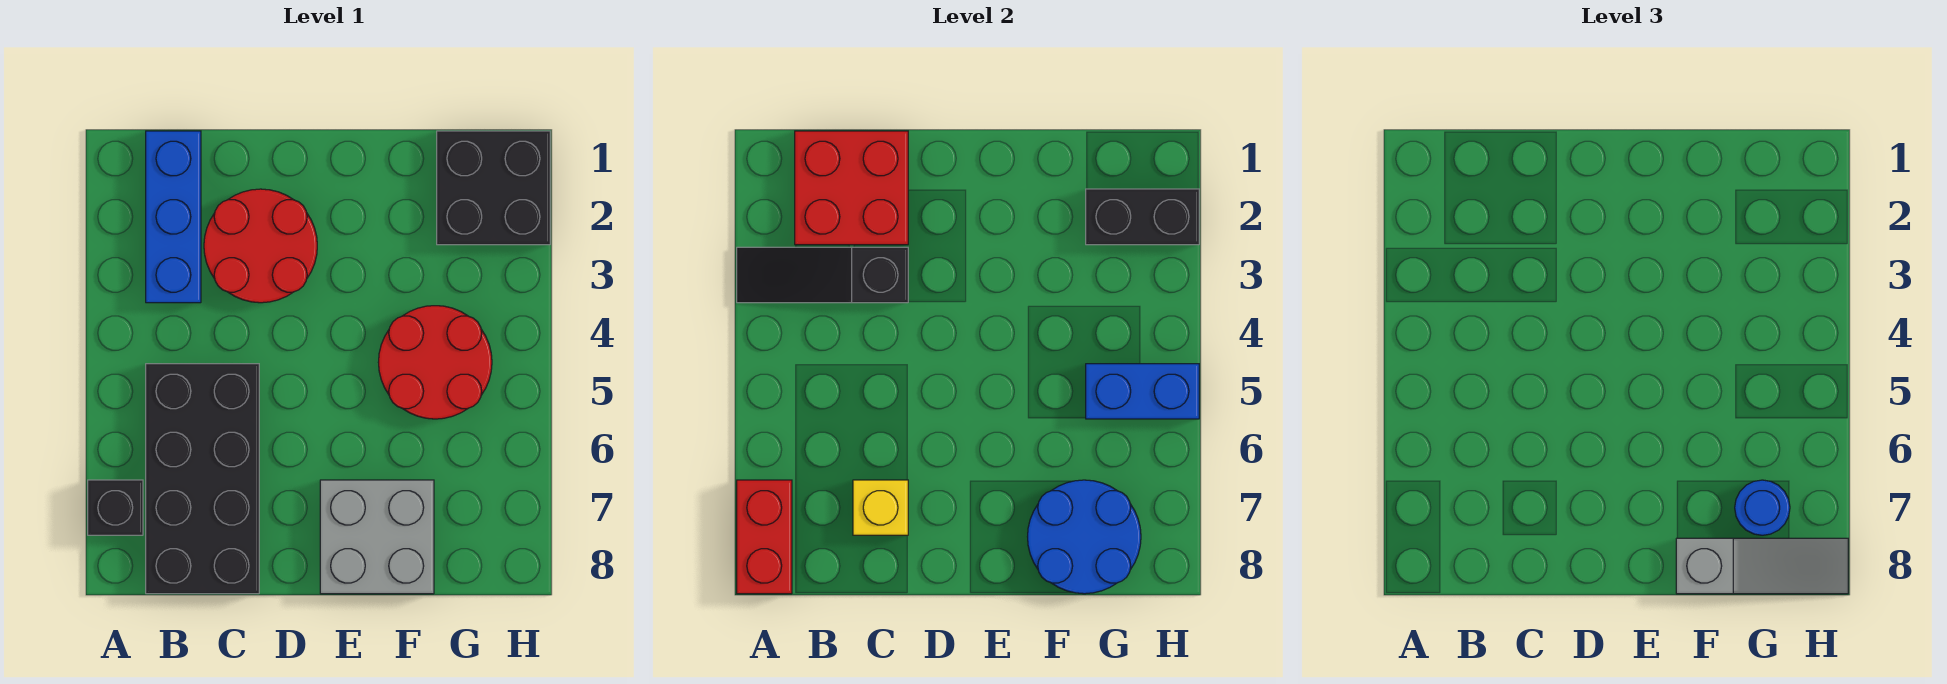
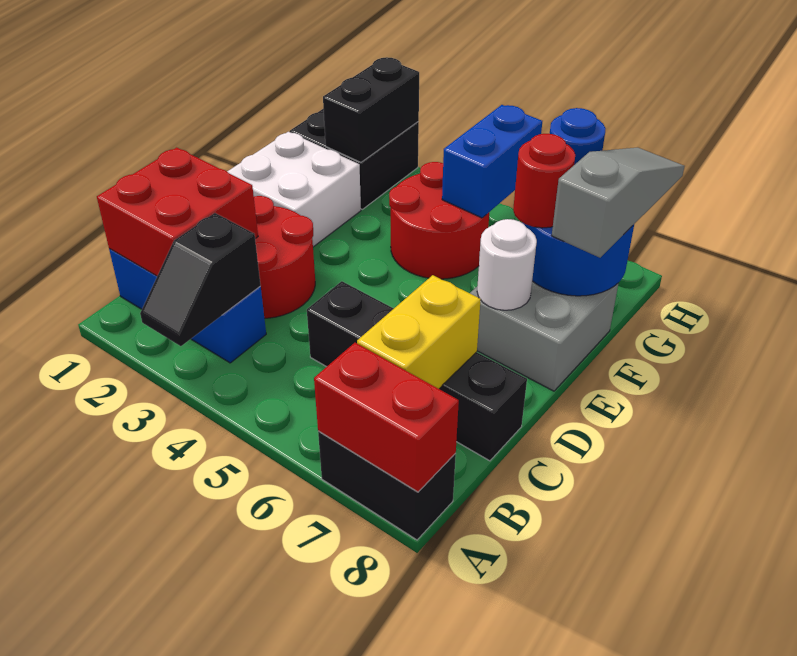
black slope A3:C3 level 2 top C -> black slope A3:B3 level 2 top B
black brick A7 level 1 -> black brick A7:A8 level 1
black brick B5:C8 level 1 -> black brick C5:C8 level 1
yellow brick C7 level 2 -> yellow brick B7:C7 level 2
none -> white brick E1:F2 level 1
none -> white round brick E7 level 2
none -> red round brick F7 level 3

